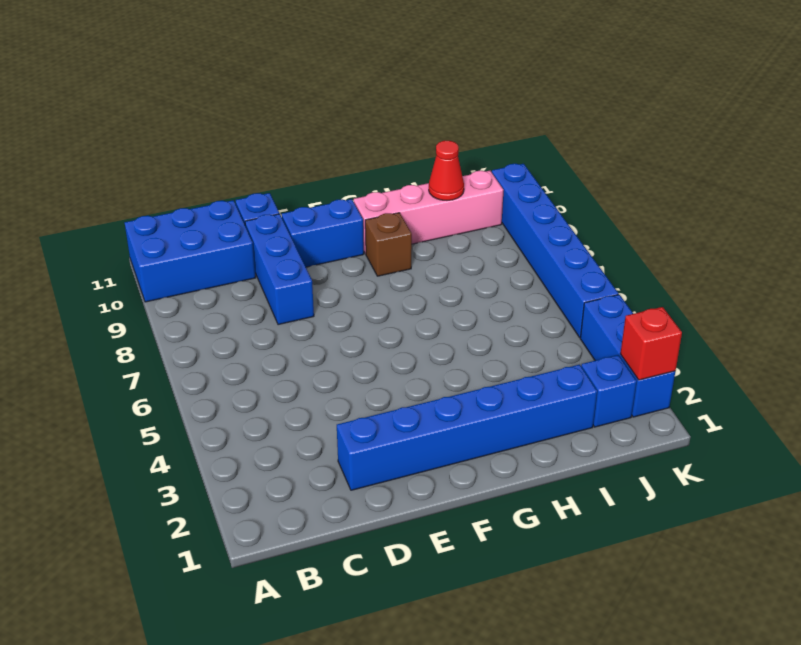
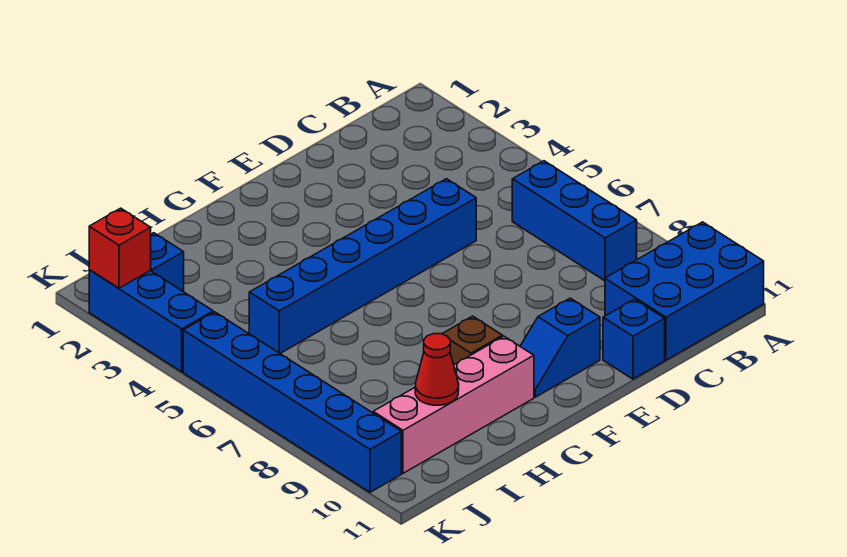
blue brick D2:I2 level 1 -> blue brick D5:I5 level 1
blue brick D8:D10 level 1 -> blue brick B6:B8 level 1
blue brick E10:F10 level 1 -> blue slope E10:F10 level 1 top E

